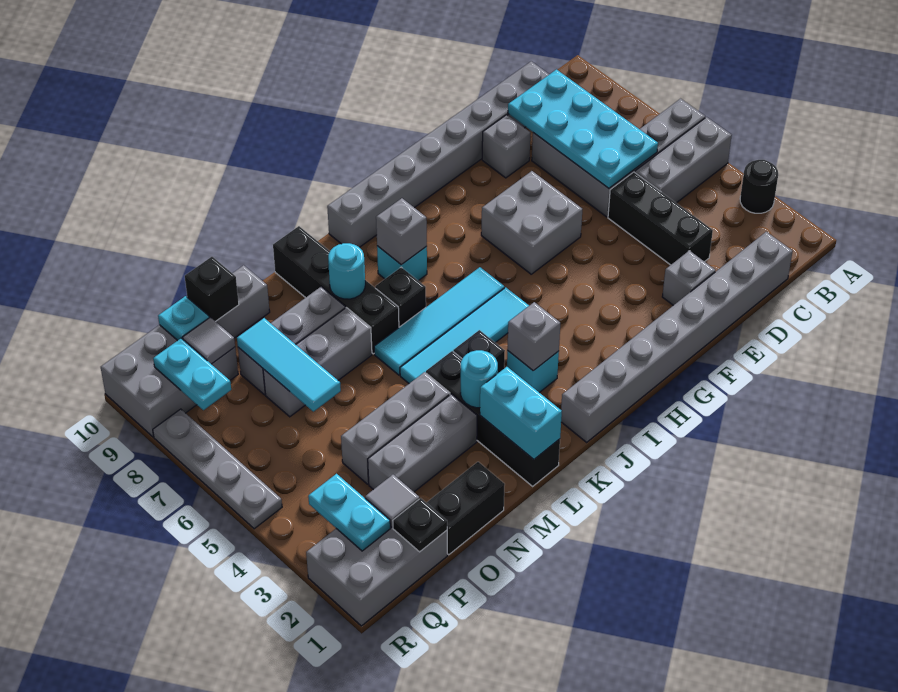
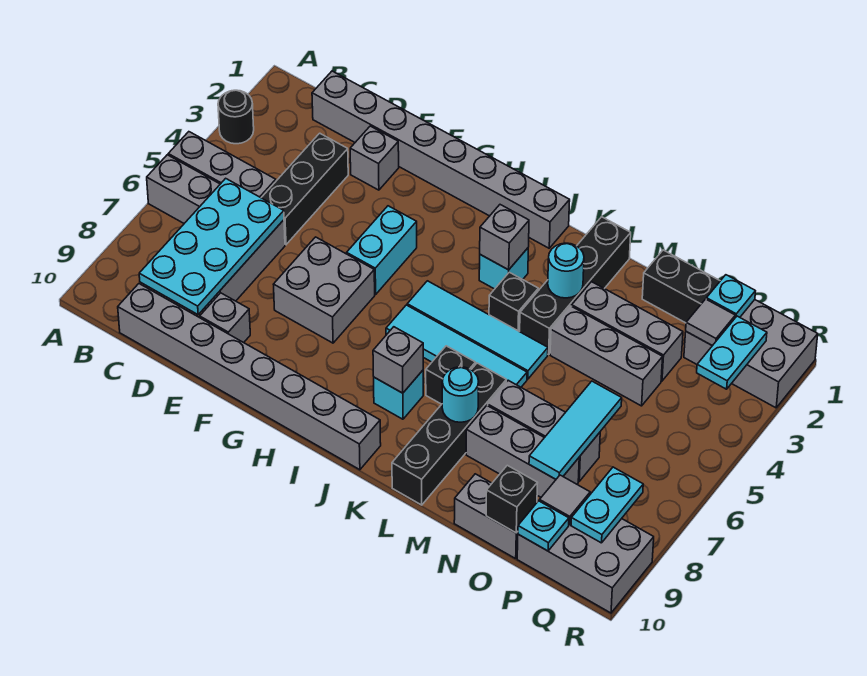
cyan brick L1:L2 level 2 -> cyan brick G4:G5 level 1
black plate P1 level 2 -> cyan plate P1 level 2
grey plate R5:R8 level 1 -> none

